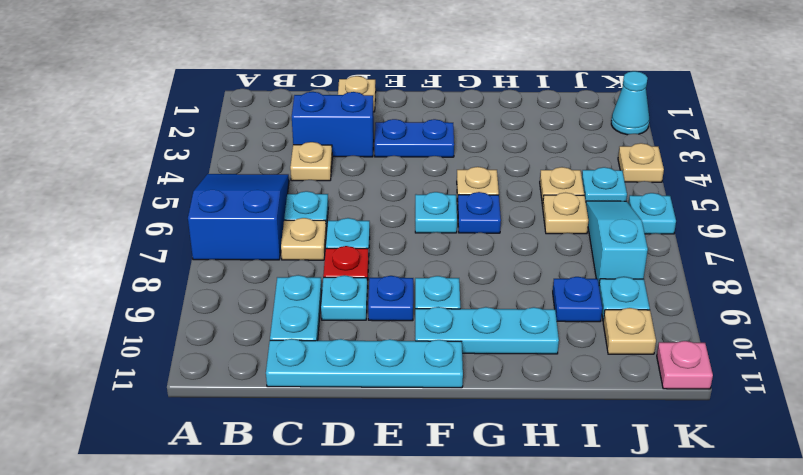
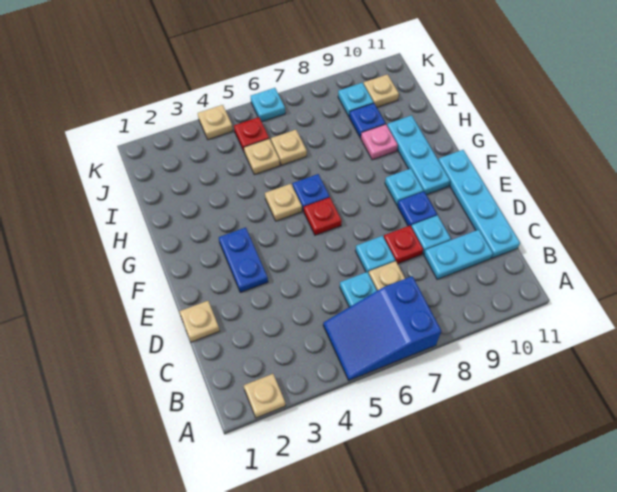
blue brick C3:D3 level 1 -> none
tan plate C4 level 1 -> tan plate A2 level 1
cyan plate F6 level 1 -> red plate F6 level 1
cyan plate J5 level 1 -> red plate J5 level 1
cyan slope J6:J8 level 1 top 8 -> none
cyan cone K2 level 1 -> none
pink plate K11 level 1 -> pink plate H9 level 1

